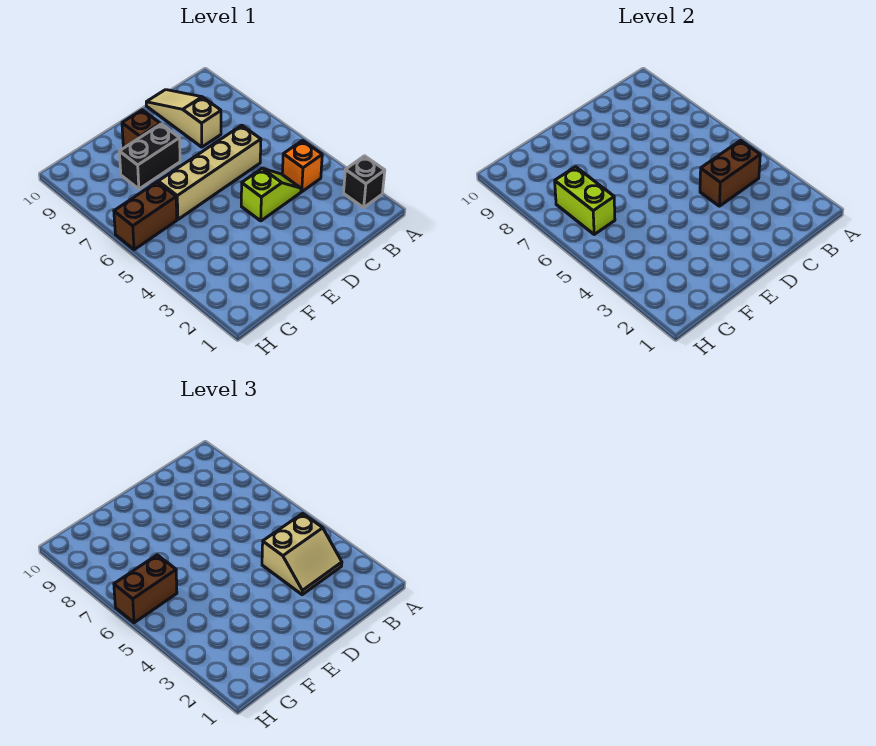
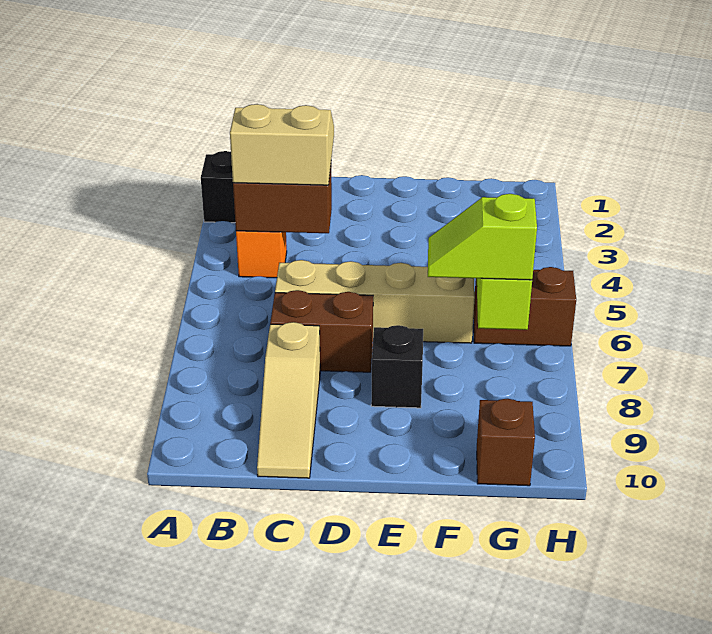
lime slope C4:D4 level 1 top D -> lime slope F7:G7 level 3 top G
black brick E8:F8 level 1 -> black brick E8 level 1
brown brick E9 level 1 -> brown brick G10 level 1
brown brick G6:H6 level 3 -> brown brick C7:D7 level 1

